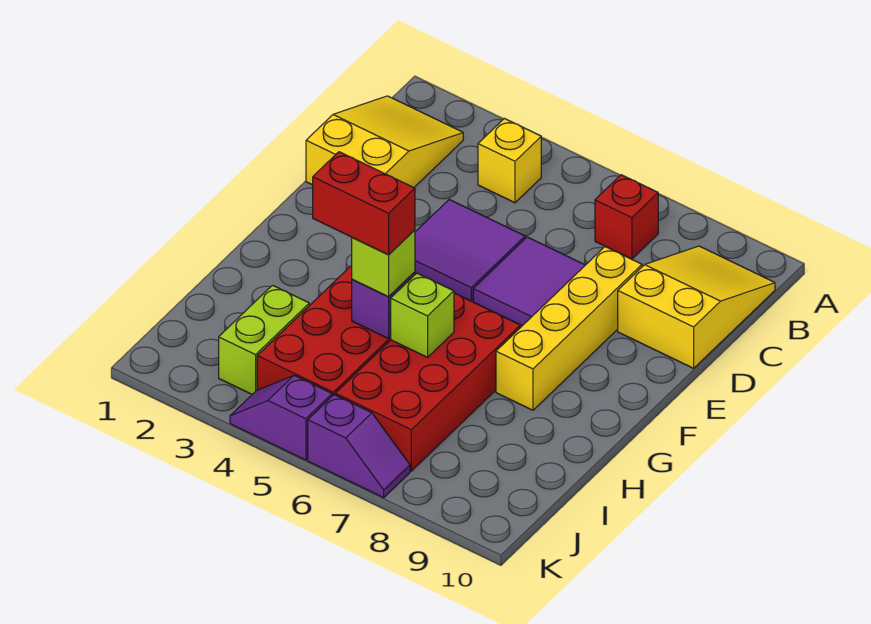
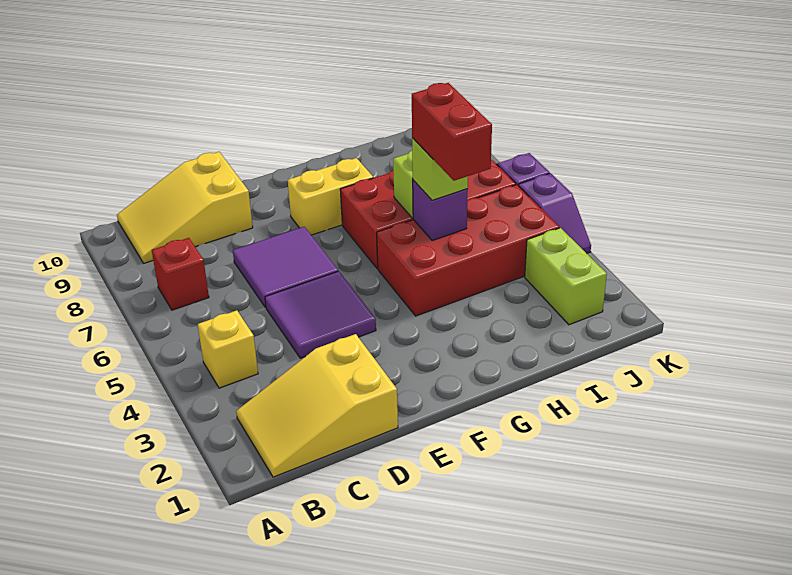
yellow brick D8:G8 level 1 -> yellow brick F8:G8 level 1
lime brick I3:J3 level 1 -> lime brick J2:J3 level 1

